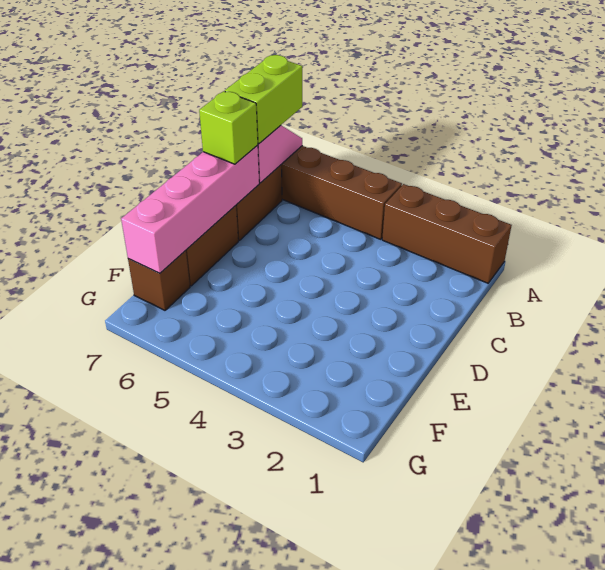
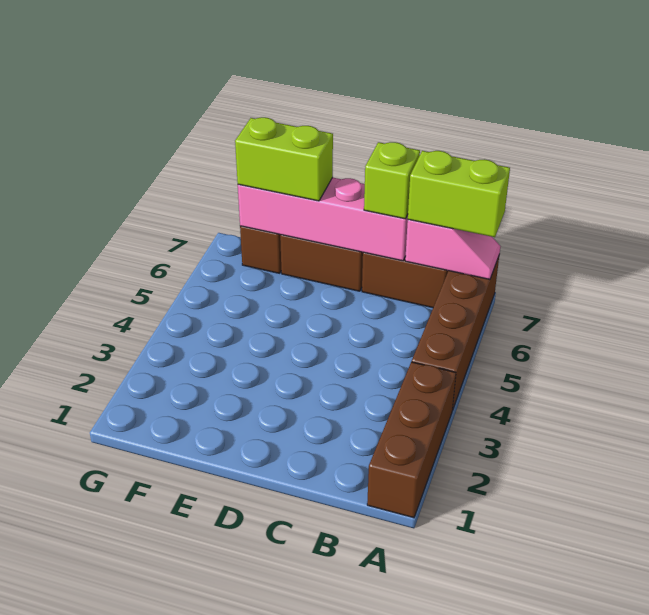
none -> lime brick E7:F7 level 3

